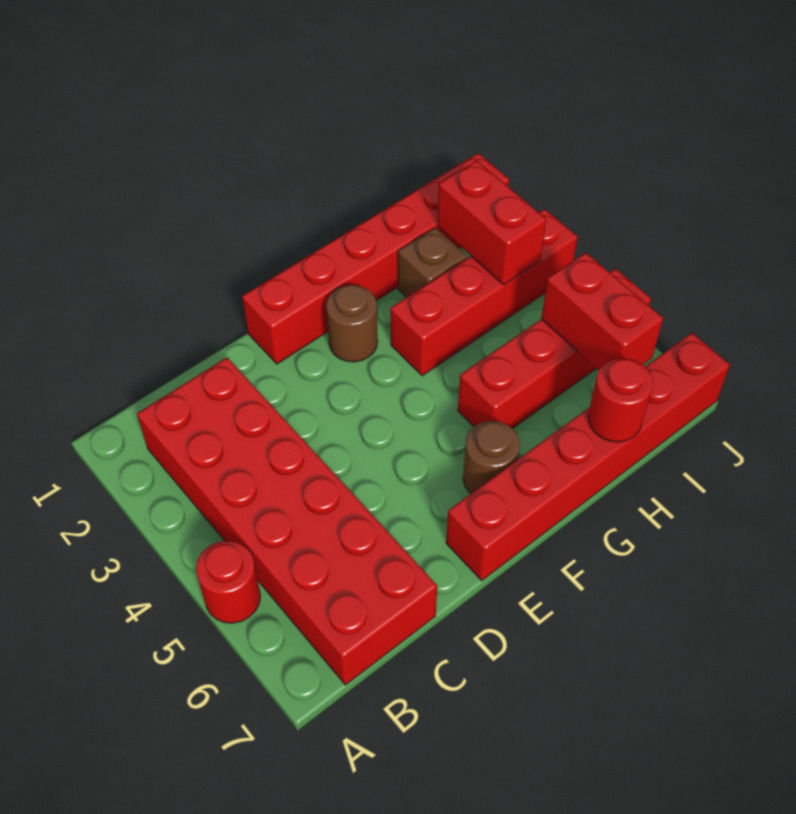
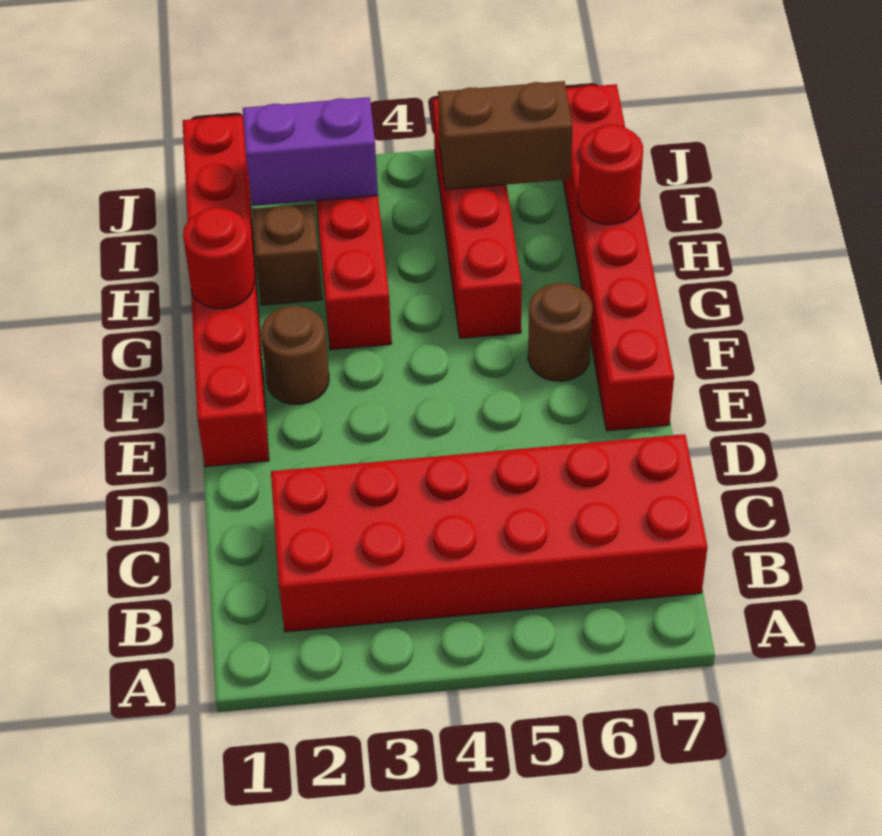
red round brick A5 level 1 -> red round brick G1 level 2
red brick I2:I3 level 2 -> purple brick I2:I3 level 2
red brick I5:I6 level 2 -> brown brick I5:I6 level 2

